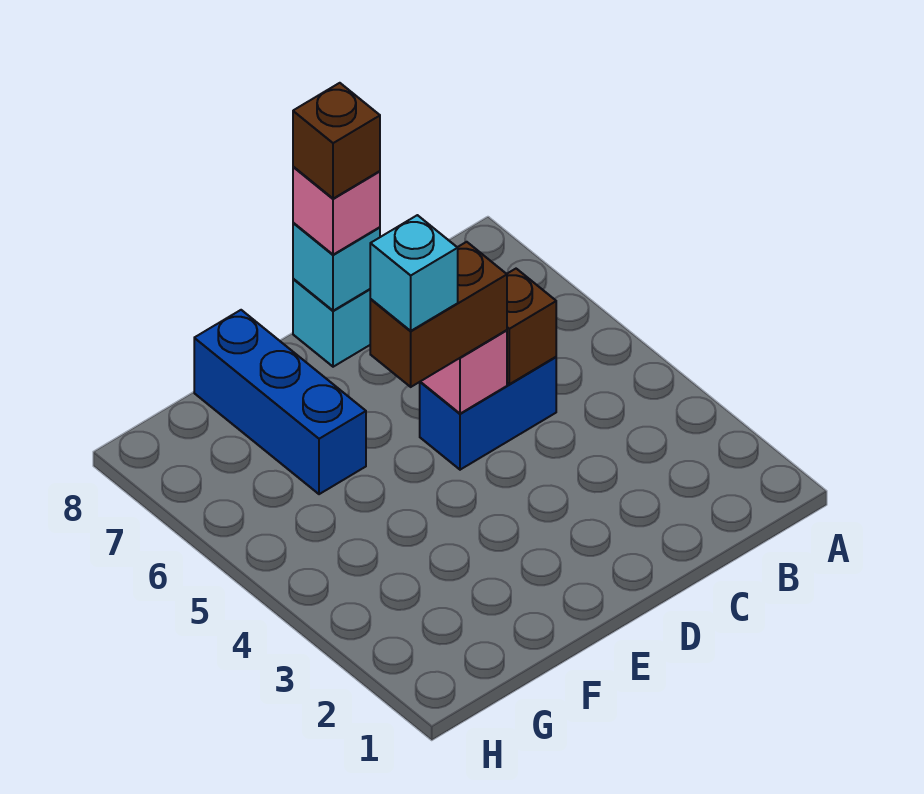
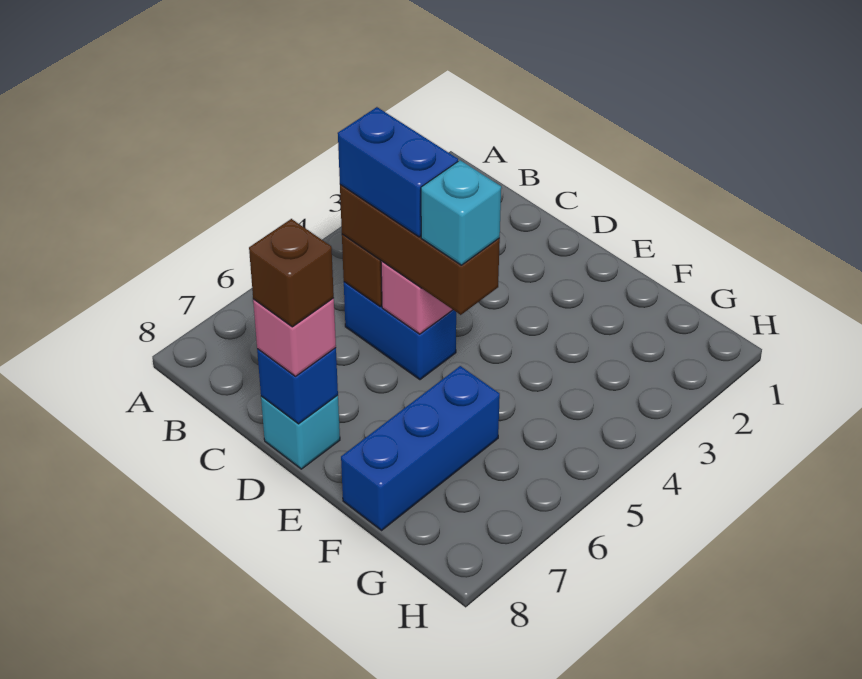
none -> blue brick C5:D5 level 4
brown brick D5:E5 level 3 -> brown brick C5:E5 level 3
cyan brick D8 level 2 -> blue brick D8 level 2

